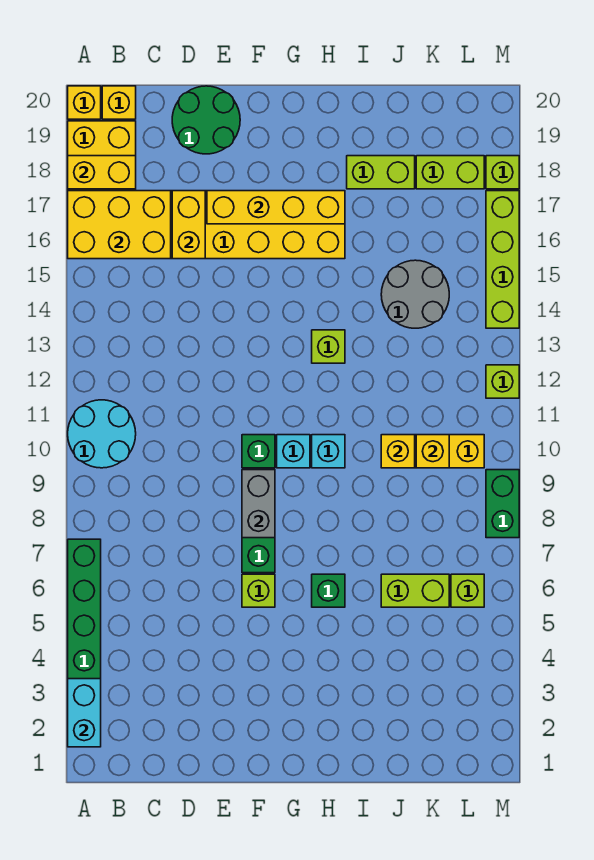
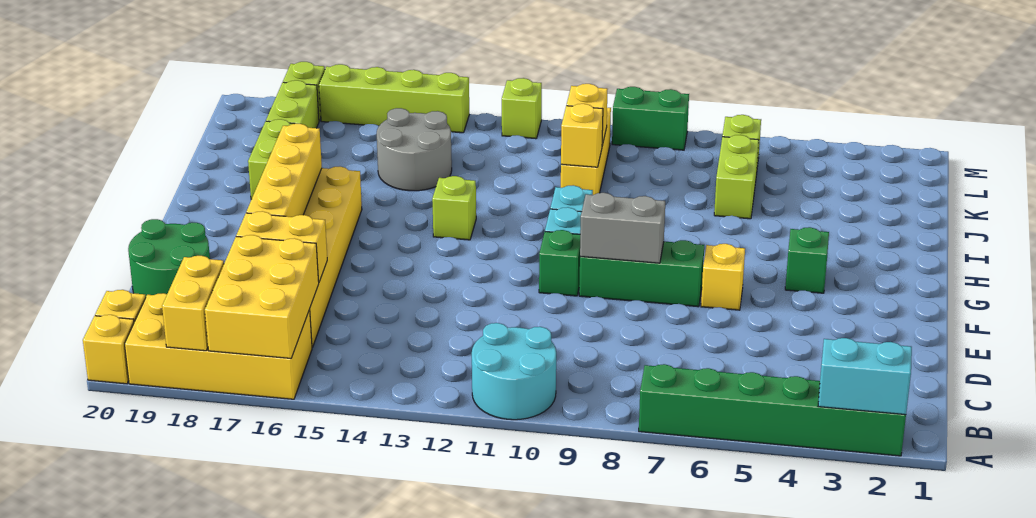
lime brick F6 level 1 -> yellow brick F6 level 1
green brick H6 level 1 -> green brick G4 level 1

